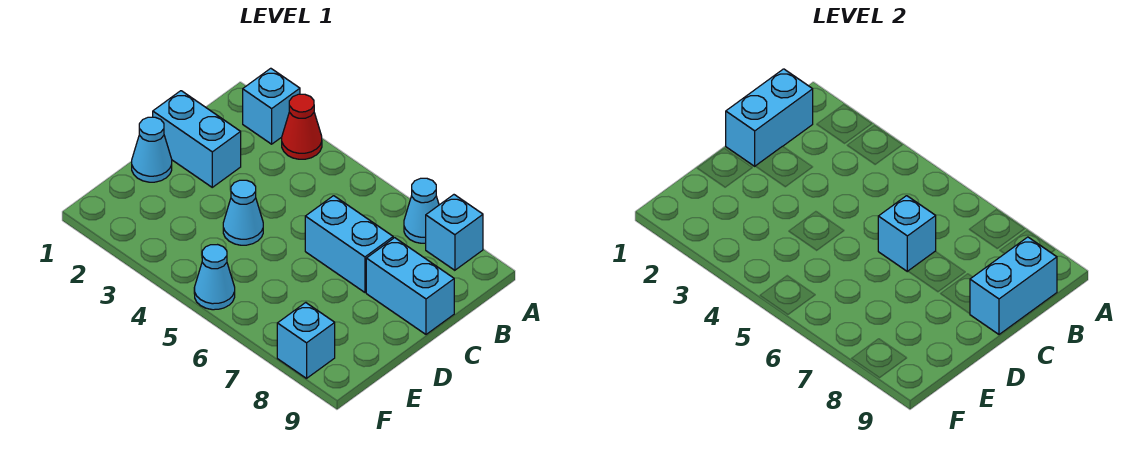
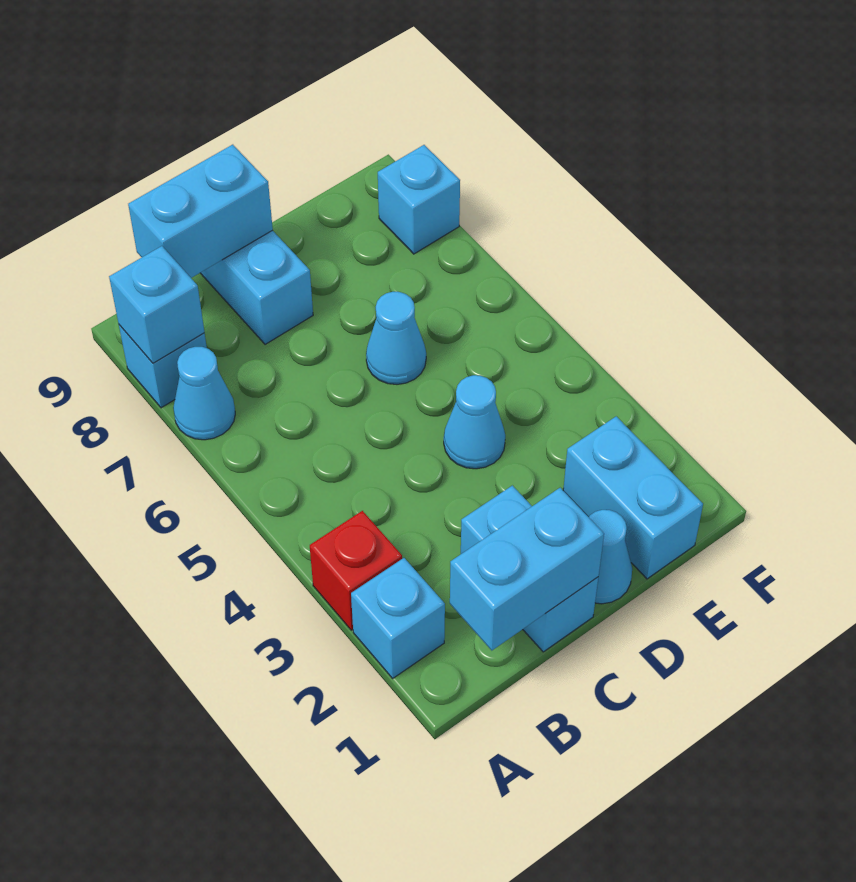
red cone A3 level 1 -> red brick A3 level 1
cyan brick C6:C7 level 1 -> cyan brick E1:E2 level 1
cyan brick C6 level 2 -> cyan brick A8 level 2
cyan cone F5 level 1 -> cyan cone D6 level 1

